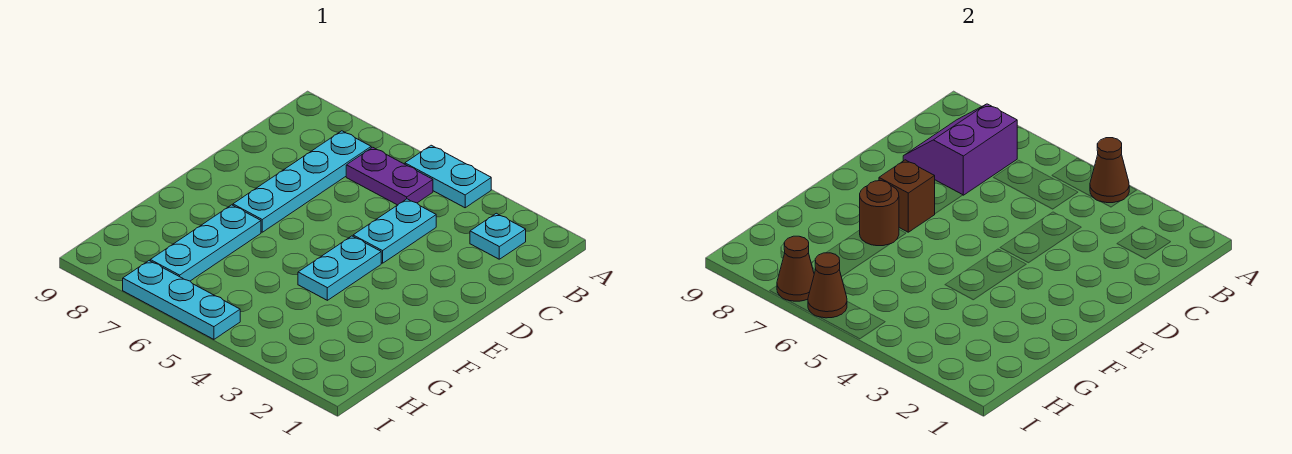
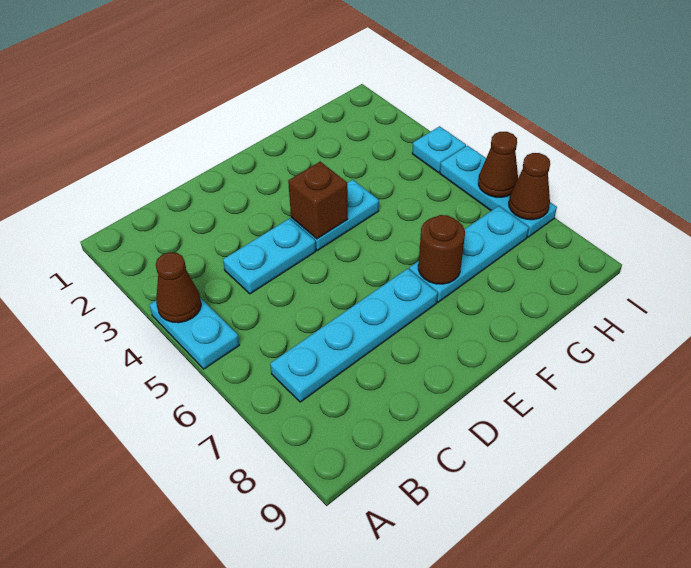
cyan plate B2 level 1 -> cyan plate I4 level 1
purple plate B5:B6 level 1 -> none
purple slope B7:C8 level 2 top 7 -> none
brown brick E7 level 2 -> brown brick E4 level 2

